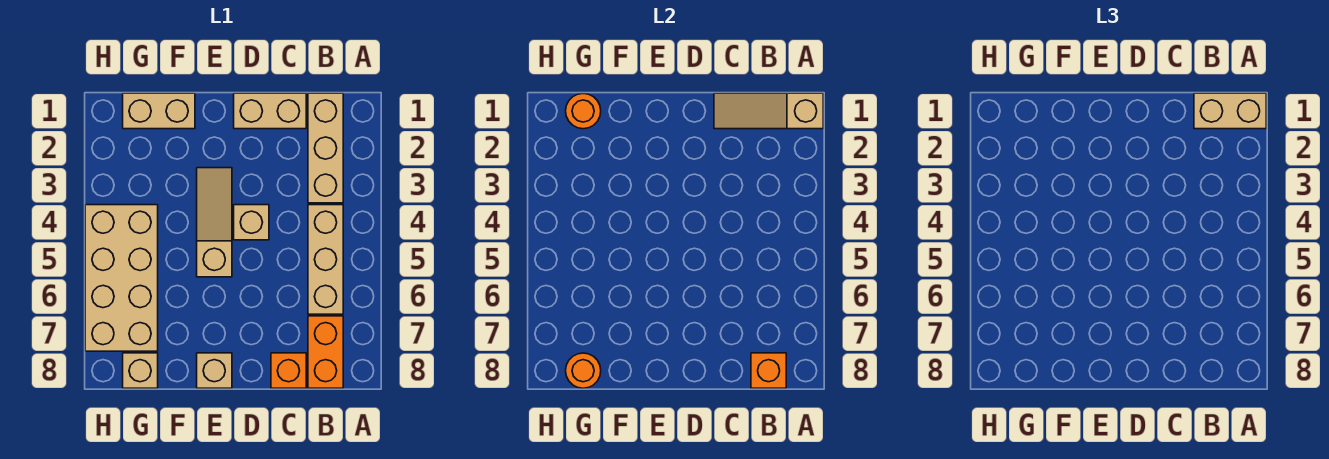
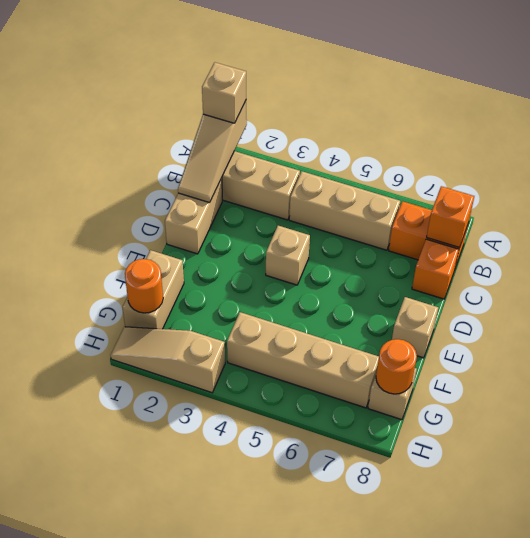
tan brick A1:B1 level 3 -> tan brick A1 level 3
tan slope E3:E5 level 1 top 5 -> tan slope H1:H3 level 1 top 3
tan brick G4:H7 level 1 -> tan brick G4:G7 level 1

